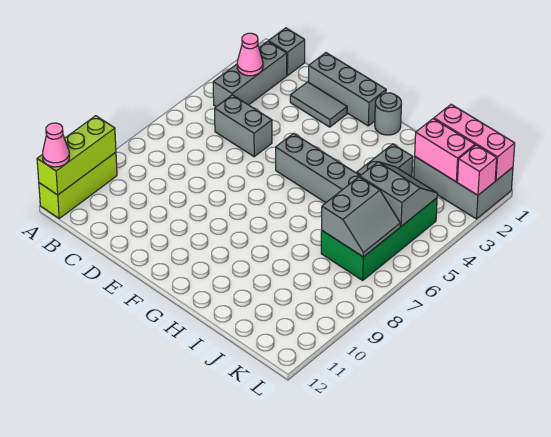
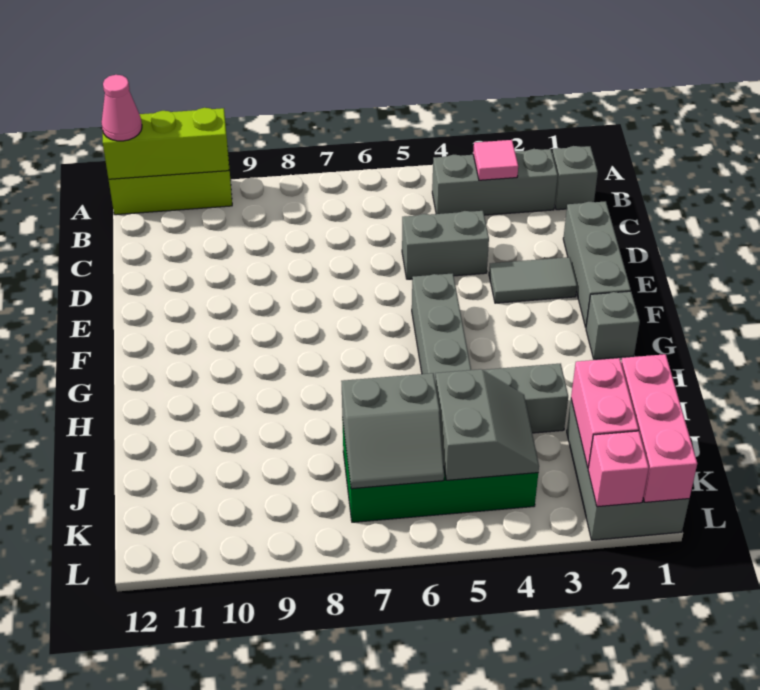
pink cone B3 level 2 -> pink tile B3 level 2
grey brick C5:D5 level 1 -> grey brick D4:D5 level 1
grey tile D2:E2 level 1 -> grey tile E2:E3 level 1
grey round brick G1 level 1 -> grey brick G1 level 1

